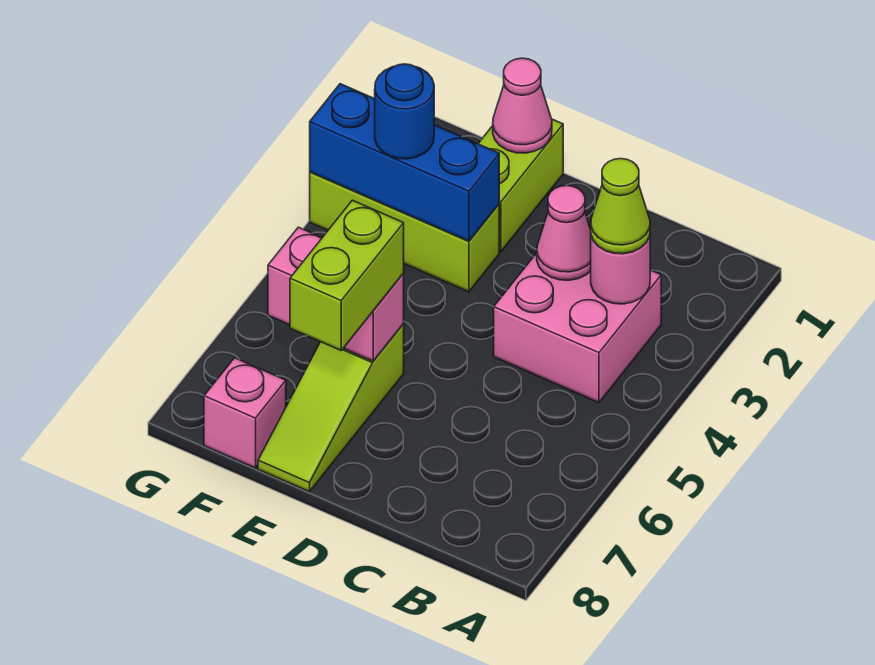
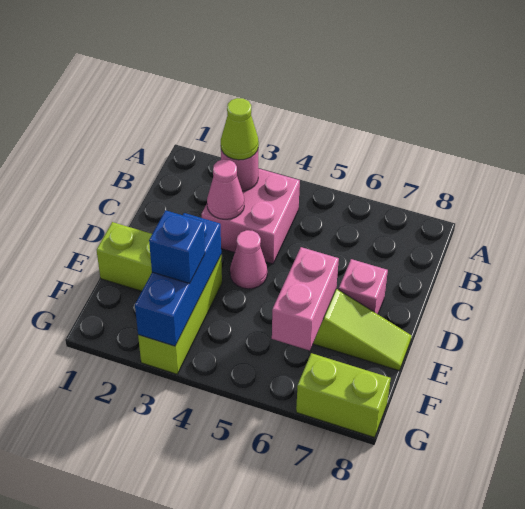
pink cone E1 level 2 -> pink cone D4 level 1
lime brick E6:E7 level 3 -> lime brick G7:G8 level 1
blue round brick F3 level 3 -> blue brick F3 level 3
pink brick F8 level 1 -> pink brick D7 level 1

